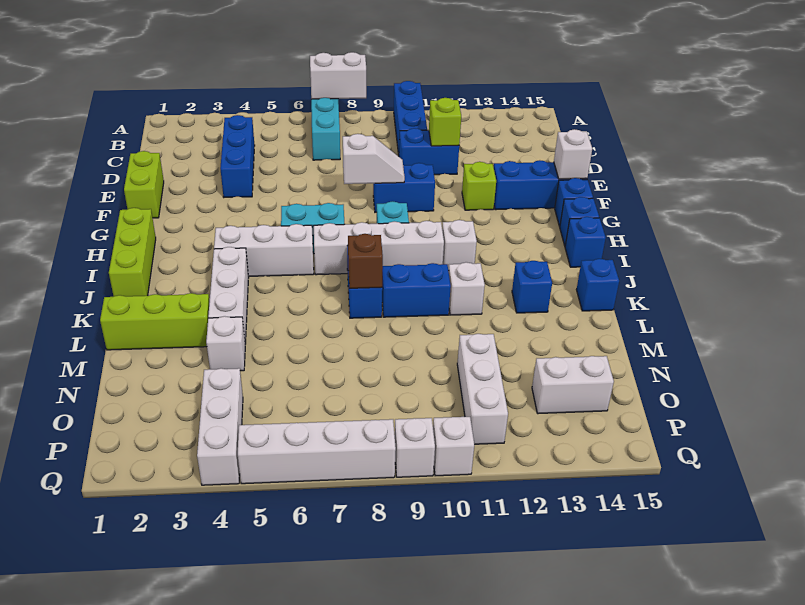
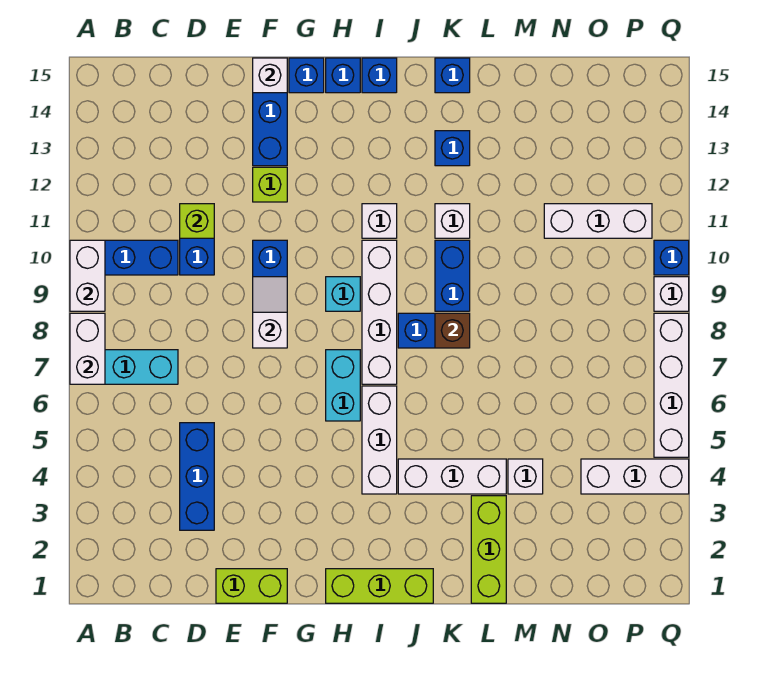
blue brick C4:E4 level 1 -> blue brick D3:D5 level 1
white brick O13:O14 level 1 -> white brick A9:A10 level 2
white brick Q10 level 1 -> blue brick Q10 level 1

